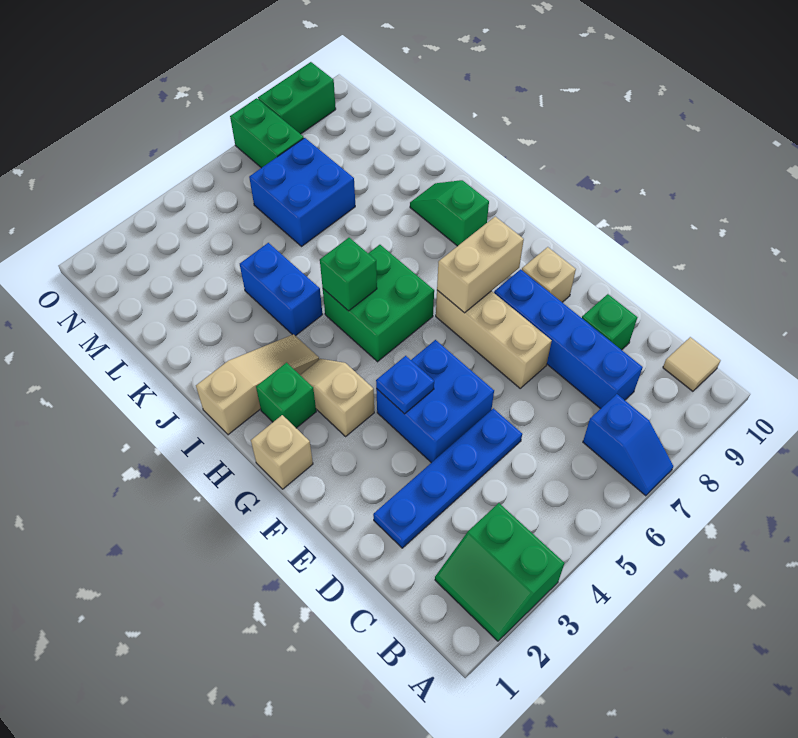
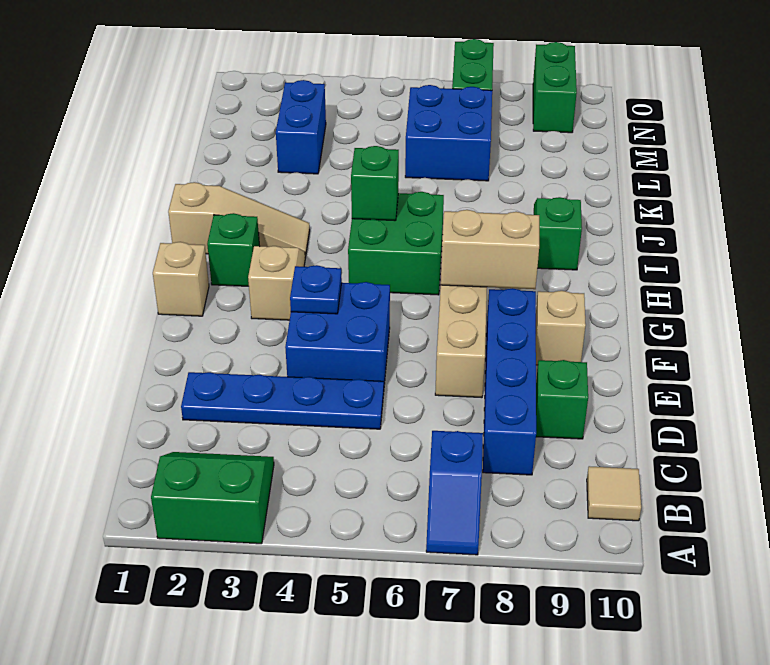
green slope A2:B3 level 1 top 3 -> green slope A2:B3 level 1 top A
blue brick J4:K4 level 1 -> blue brick L3:M3 level 1
green brick O8:O9 level 1 -> green brick N9:O9 level 1

